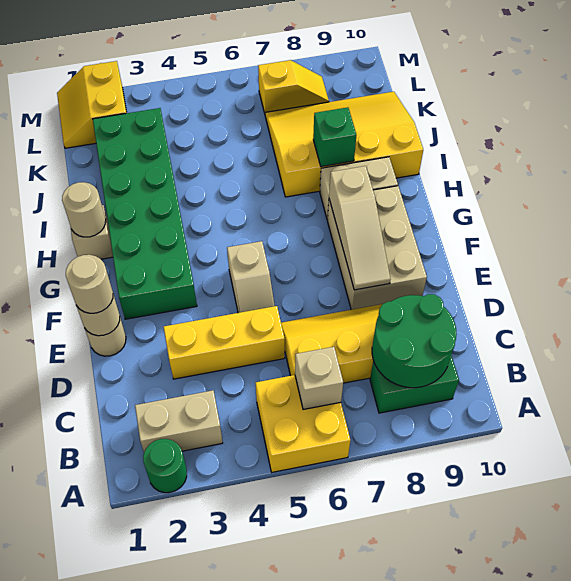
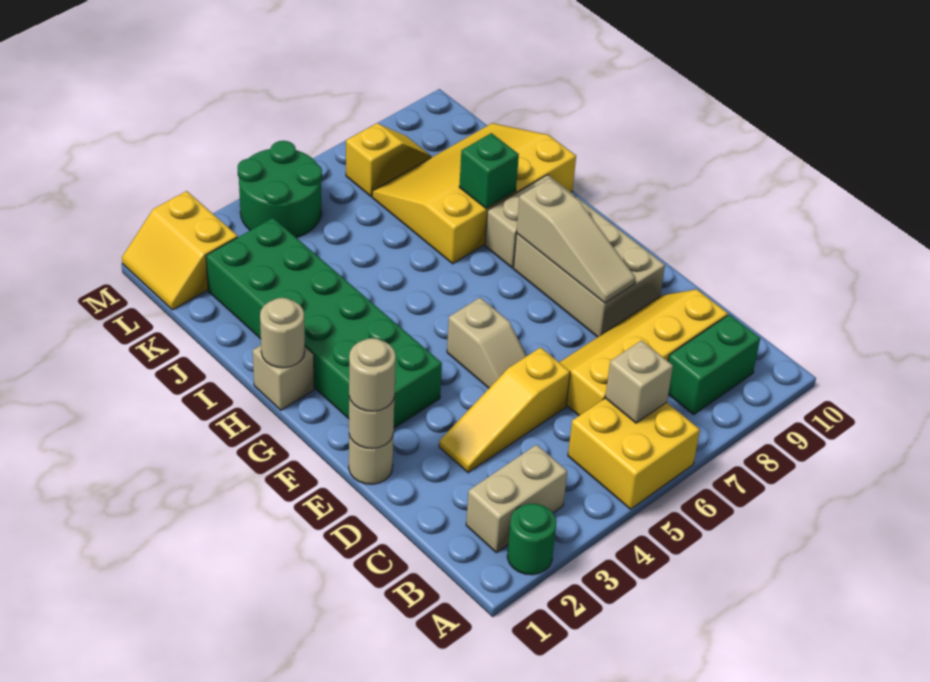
green round brick B8:C9 level 2 -> green round brick L4:M5 level 1
yellow brick D3:D5 level 1 -> yellow slope D3:D5 level 1 top 5

